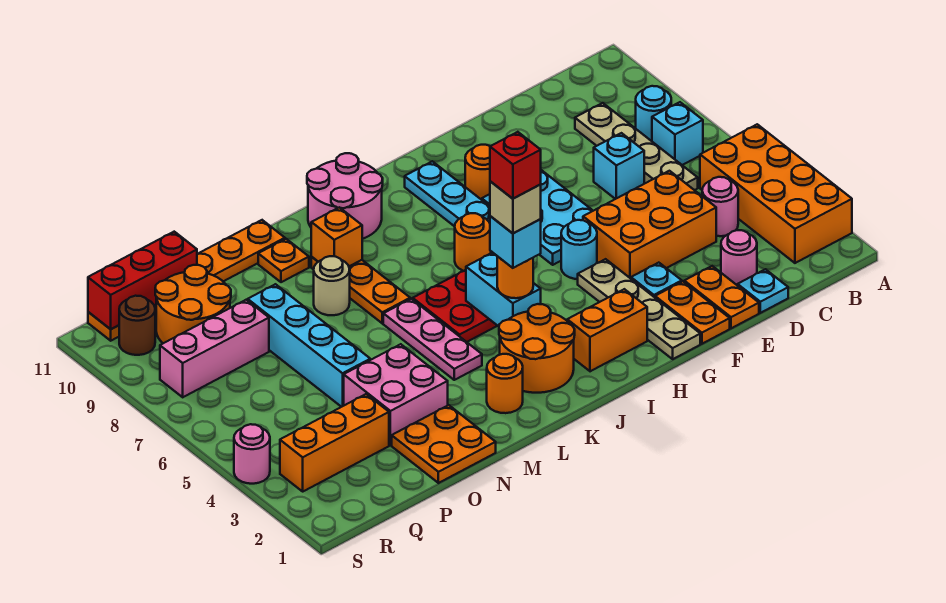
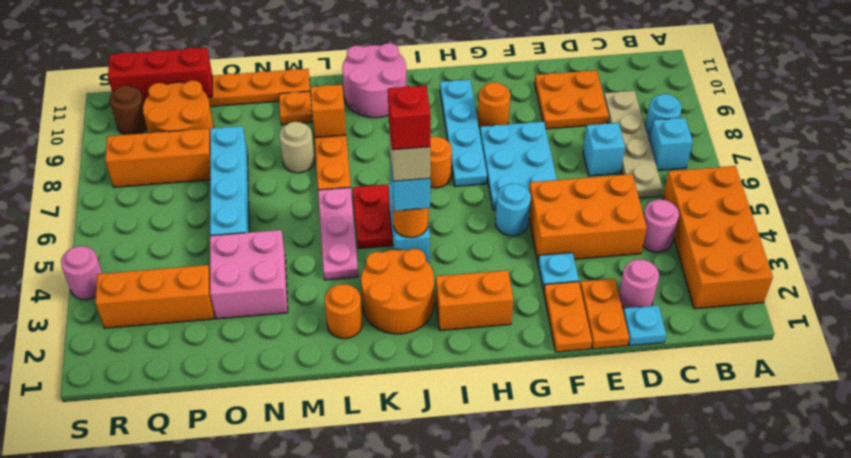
tan plate G1:G4 level 1 -> none
orange plate N1:O2 level 1 -> orange plate D9:E10 level 1
pink brick P8:R8 level 1 -> orange brick P8:R8 level 1

